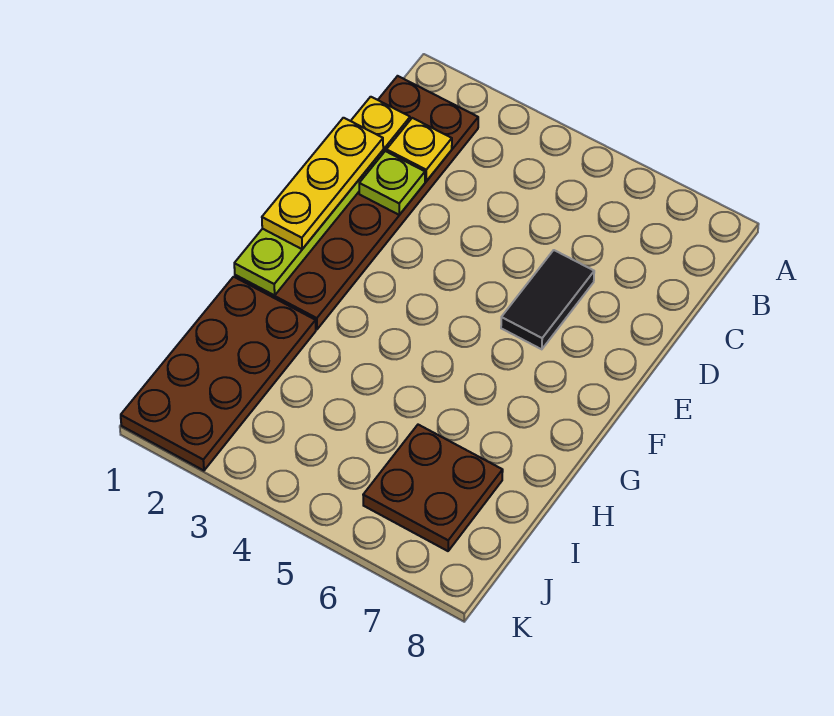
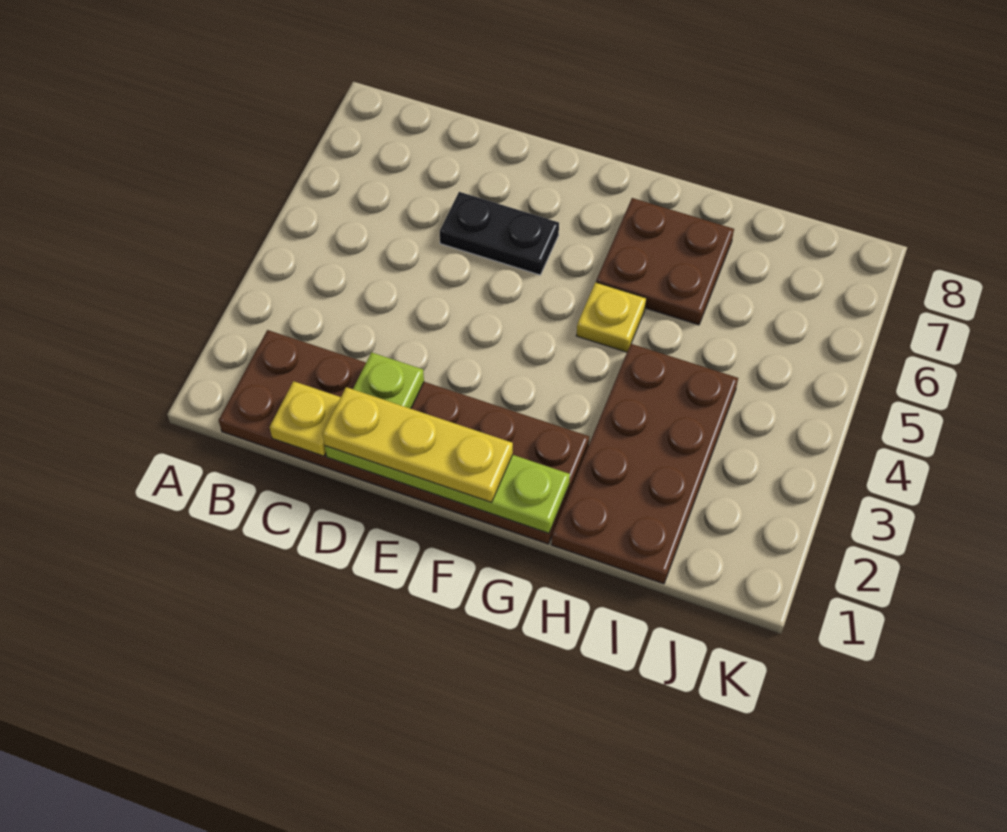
yellow plate C2 level 2 -> yellow plate G5 level 1
black tile D6:E6 level 1 -> black plate D6:E6 level 1
brown plate H1:K2 level 1 -> brown plate H1:I4 level 1
brown plate I6:J7 level 1 -> brown plate G6:H7 level 1

